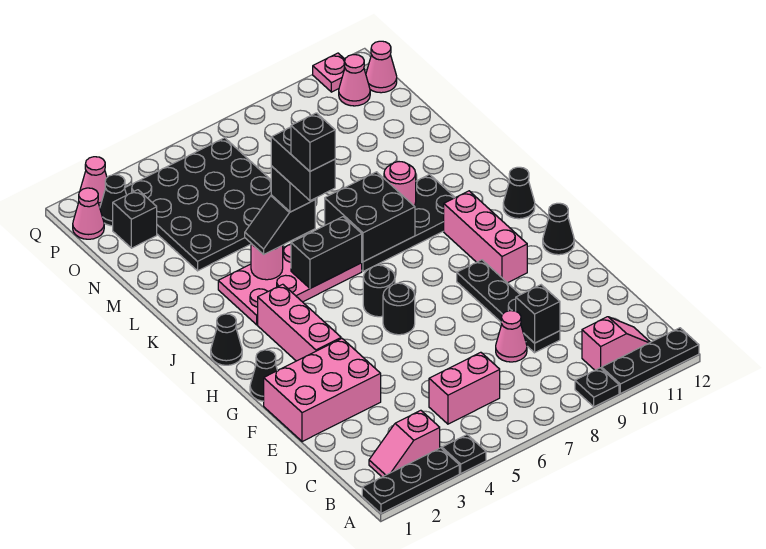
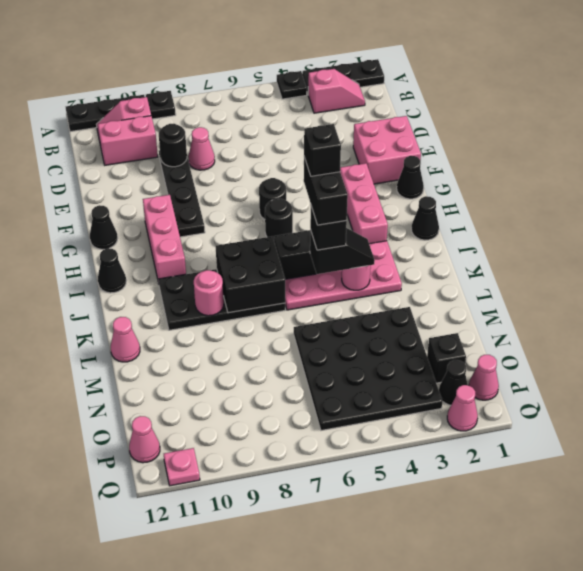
pink brick C5:C6 level 1 -> pink brick C10:C11 level 1
black brick D9 level 2 -> black round brick D9 level 2
pink brick E1:F3 level 1 -> pink brick E1:F2 level 1
pink cone P11 level 1 -> pink cone L12 level 1

